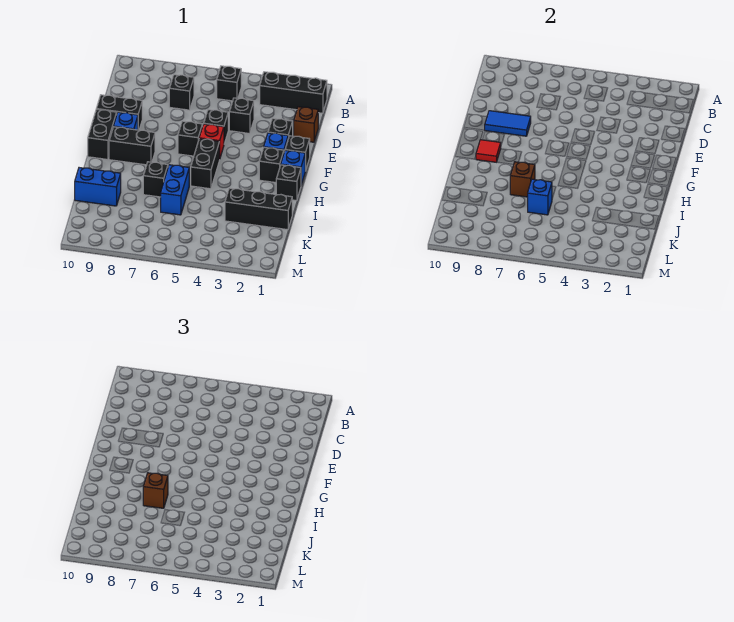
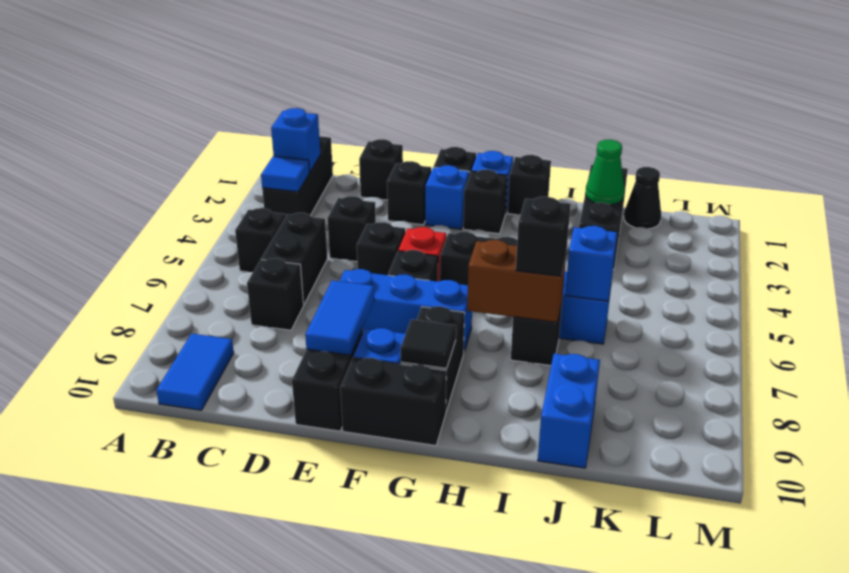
none -> blue brick B2 level 2
none -> blue tile B3 level 2
none -> blue tile B9:B10 level 1
none -> black brick C5:C6 level 1
brown brick D1 level 1 -> black brick D1 level 1
none -> blue brick E7:G7 level 1
red tile G9 level 2 -> black tile G9 level 2
brown brick I7 level 2 -> brown brick H7:I7 level 2
brown brick I7 level 3 -> black brick I7 level 3
none -> green cone J2 level 2
none -> black cone K1 level 1

